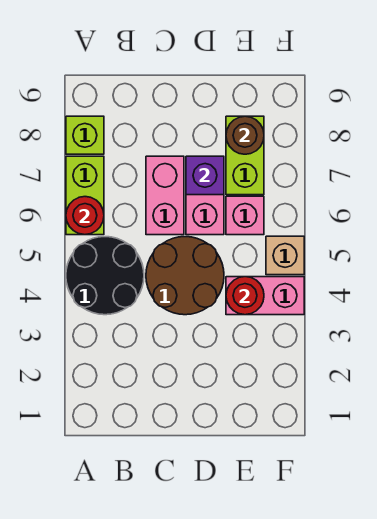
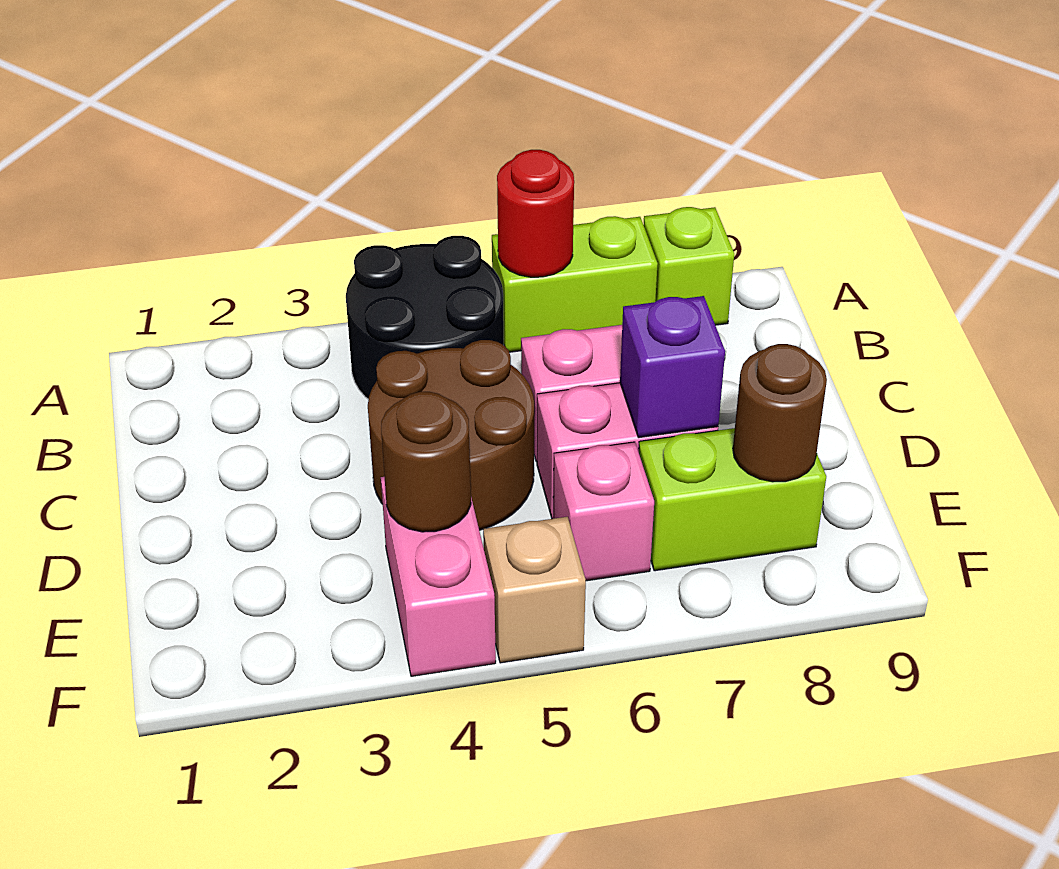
red round brick E4 level 2 -> brown round brick E4 level 2

